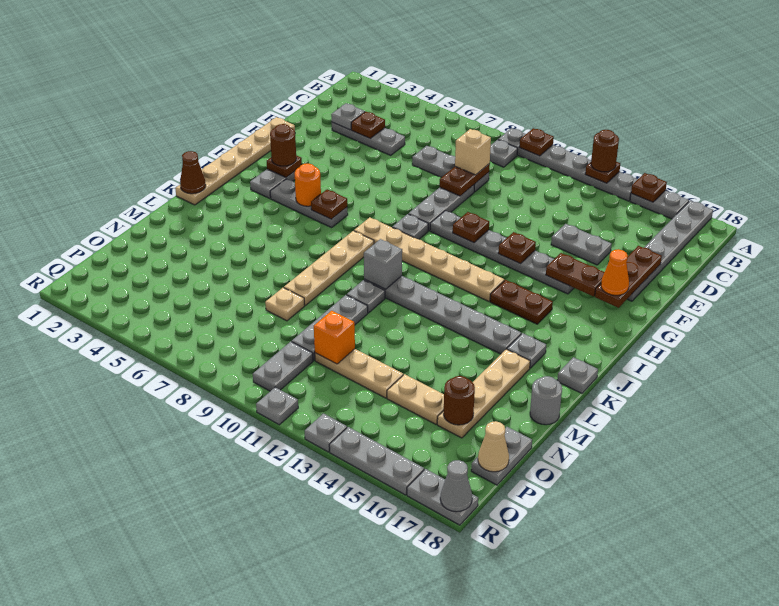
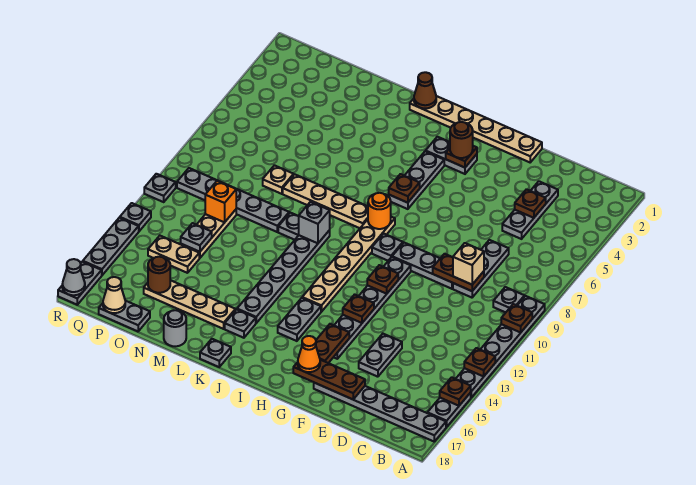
brown round brick A13 level 3 -> none
grey plate D3 level 2 -> grey plate O13 level 2
orange round brick I5 level 2 -> orange round brick I8 level 2
brown plate I14:I15 level 1 -> grey plate I14:I15 level 1
tan plate O14:O15 level 1 -> tan plate O14:P14 level 1

